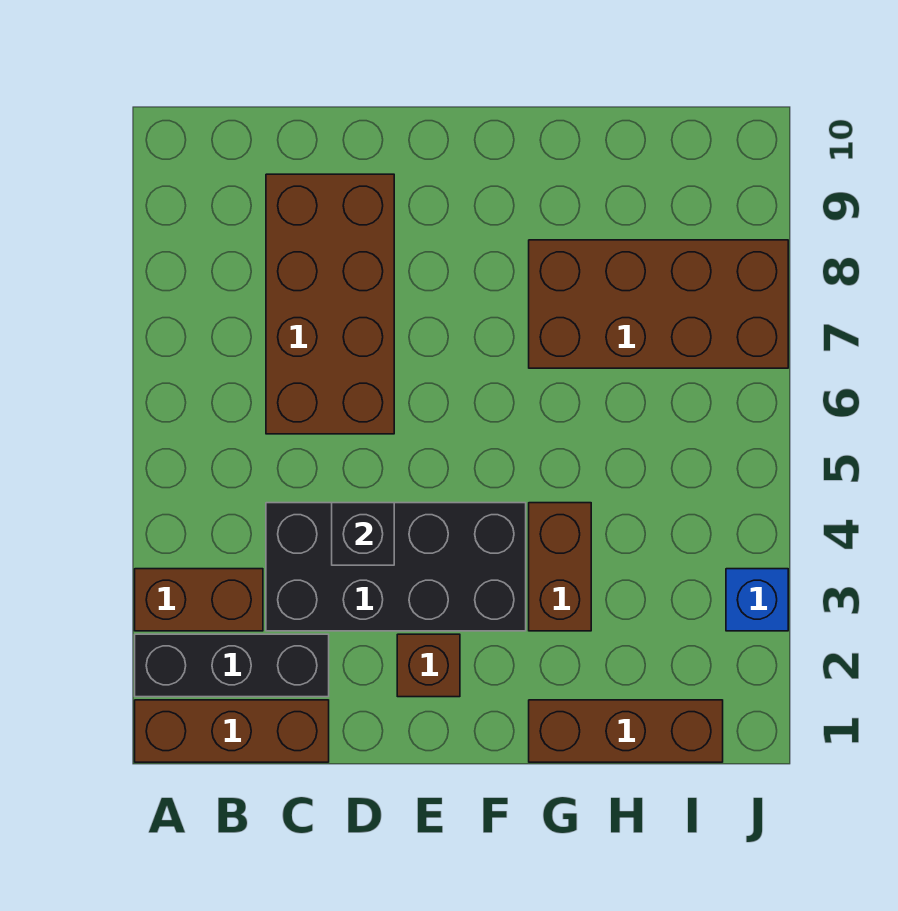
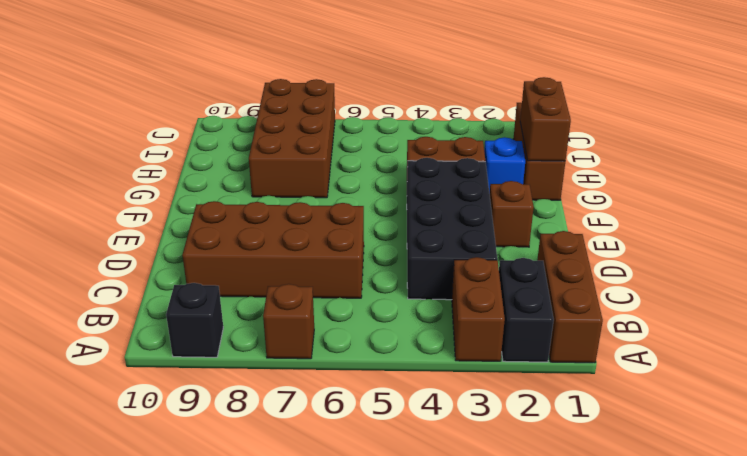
black brick A2:C2 level 1 -> black brick A2:B2 level 1
none -> brown brick A7 level 1
black brick D4 level 2 -> black brick A9 level 1
none -> brown brick G1:H1 level 2
blue brick J3 level 1 -> blue brick G2 level 1

